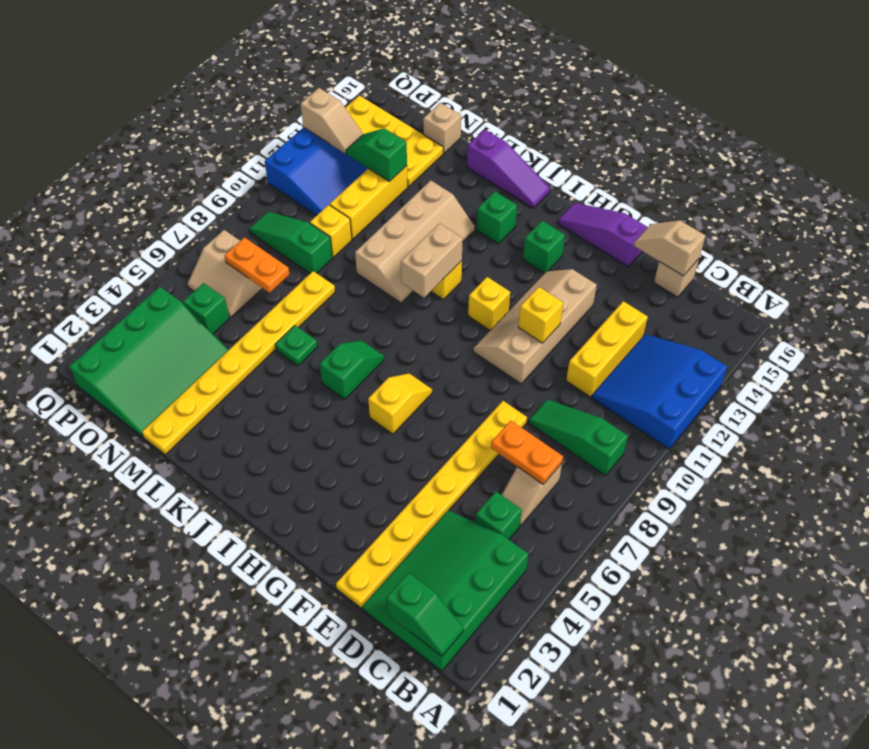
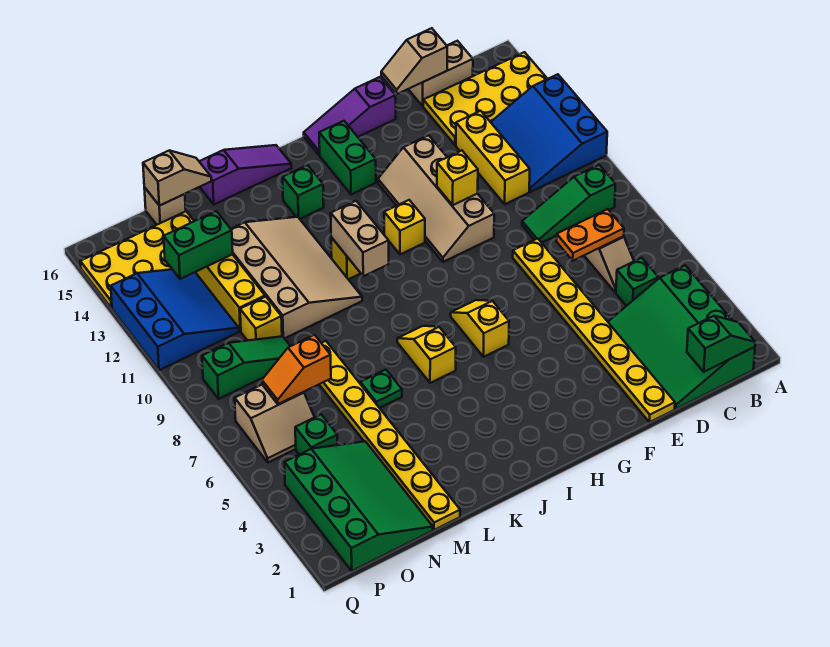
none -> yellow plate A14:D15 level 1
tan brick D16 level 1 -> tan brick C16:D16 level 1
green brick H14 level 1 -> green brick H14:H15 level 1
green slope J6:J7 level 1 top 6 -> yellow slope J6:J7 level 1 top 6
tan slope K10:L13 level 1 top L -> tan slope K10:M13 level 1 top M
orange plate N7:O7 level 2 -> orange slope N7:O7 level 2 top N
green slope N9:P9 level 1 top N -> green slope N9:P9 level 1 top P
green slope N13:O13 level 2 top N -> green brick N13:O13 level 2
tan slope P13:Q13 level 2 top Q -> tan slope M16:N16 level 2 top N

